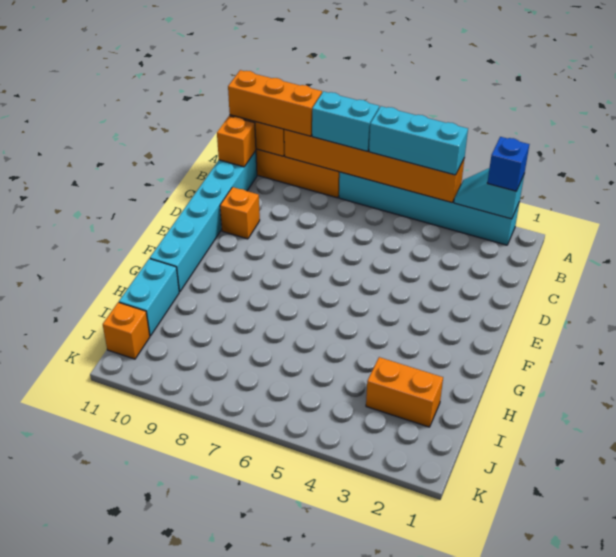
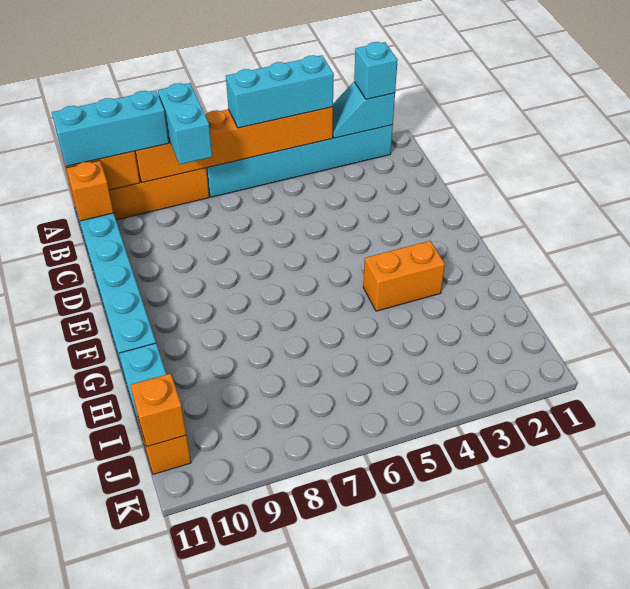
blue brick A2 level 3 -> cyan brick A2 level 3
cyan brick A7:A8 level 3 -> cyan brick A8:B8 level 3
orange brick A9:A11 level 3 -> cyan brick A9:A11 level 3
orange brick D10 level 1 -> orange brick J11 level 2
orange brick I2:I3 level 1 -> orange brick G3:G4 level 1

